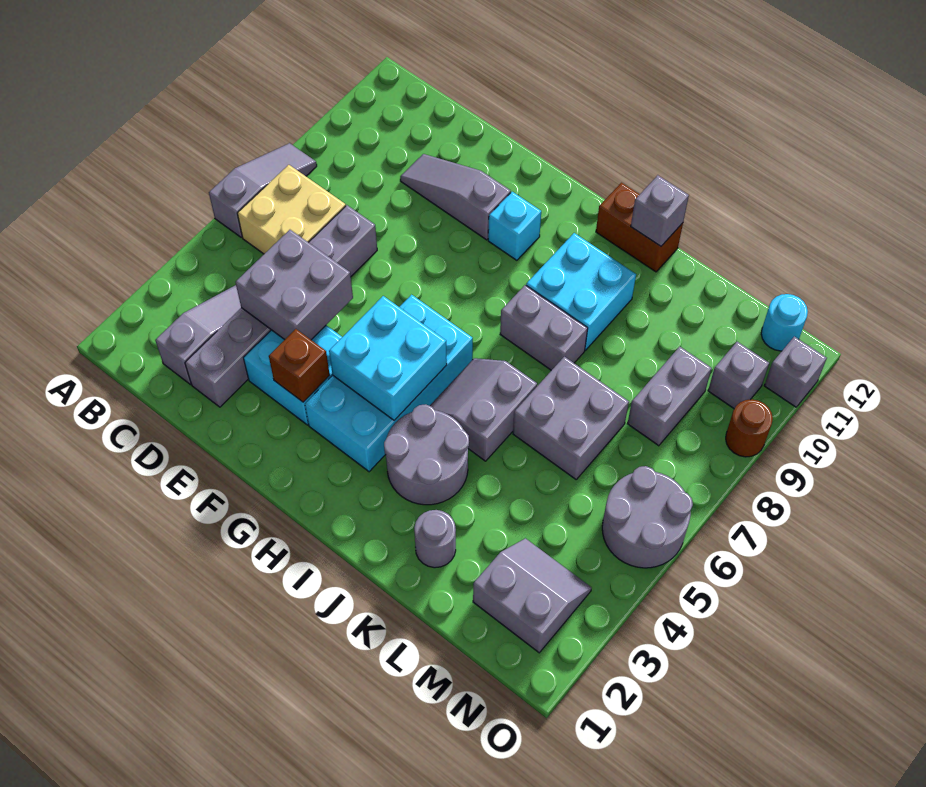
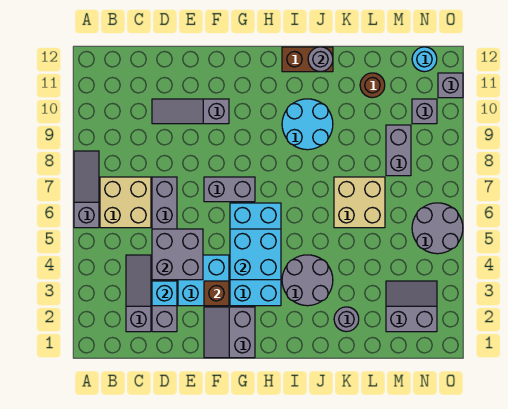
cyan brick G10 level 1 -> cyan brick D3 level 2
grey slope I5:J6 level 1 top J -> grey slope F1:G2 level 1 top G
grey brick I8:J8 level 1 -> grey brick F7:G7 level 1
cyan brick I9:J10 level 1 -> cyan round brick I9:J10 level 1
grey brick J12 level 2 -> grey round brick J12 level 2
grey brick K6:L7 level 1 -> tan brick K6:L7 level 1
brown round brick O9 level 1 -> brown round brick L11 level 1

